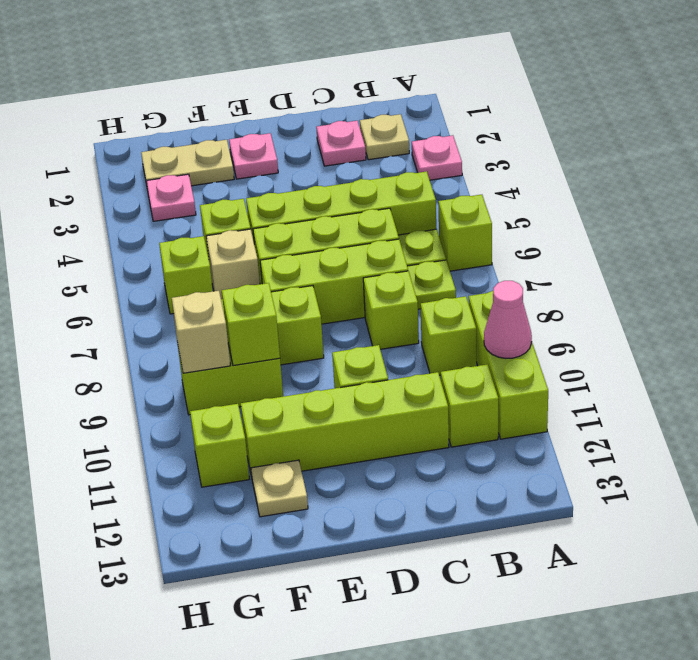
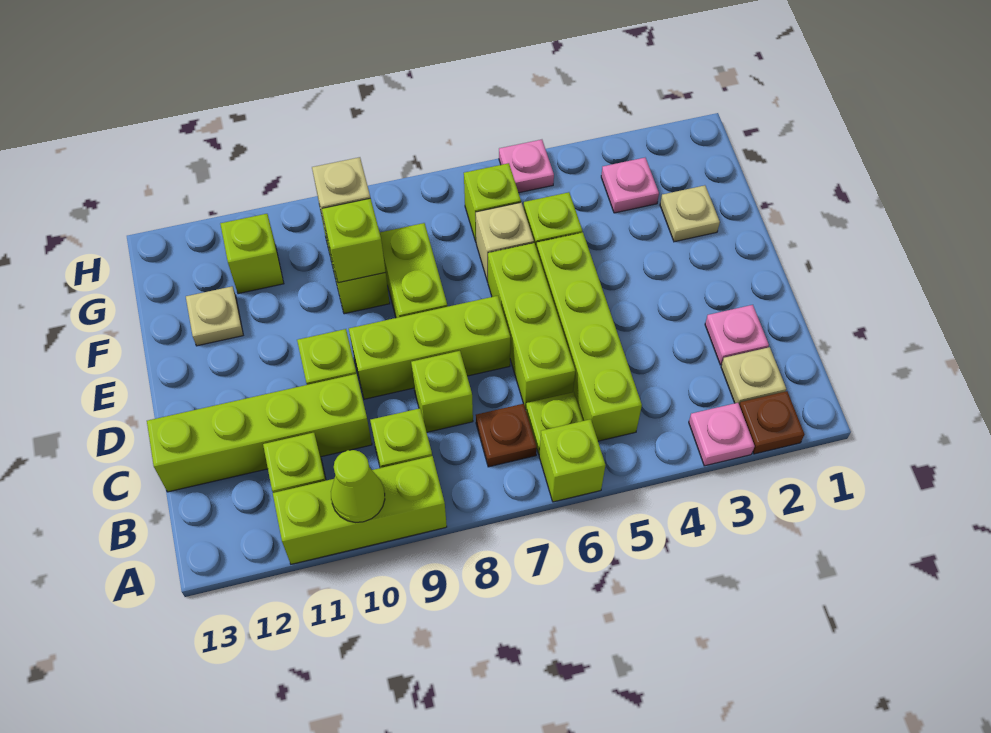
none -> brown plate A2 level 1
pink cone A10 level 2 -> lime cone A10 level 2
lime plate B7 level 1 -> brown plate B7 level 1
lime brick C7:E7 level 1 -> lime brick D7:D9 level 1
lime brick C11:F11 level 1 -> lime brick C10:C13 level 1
pink plate E2 level 1 -> pink plate H5 level 1
tan plate F2:G2 level 1 -> tan plate F2 level 1

